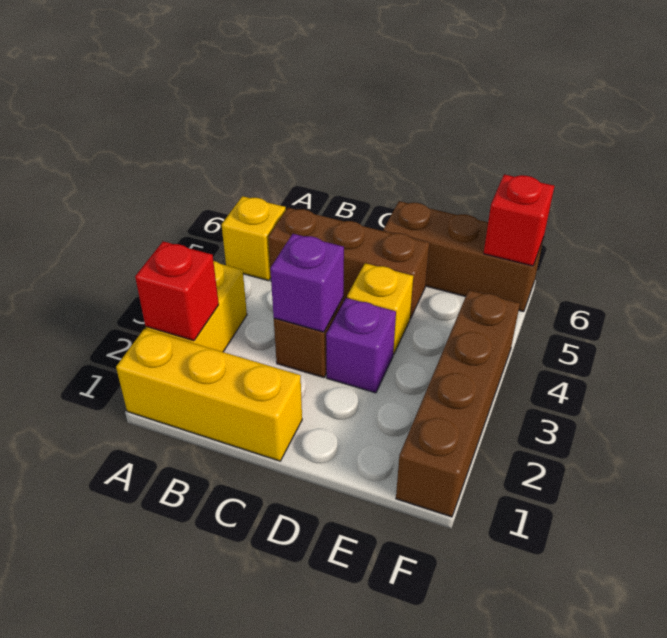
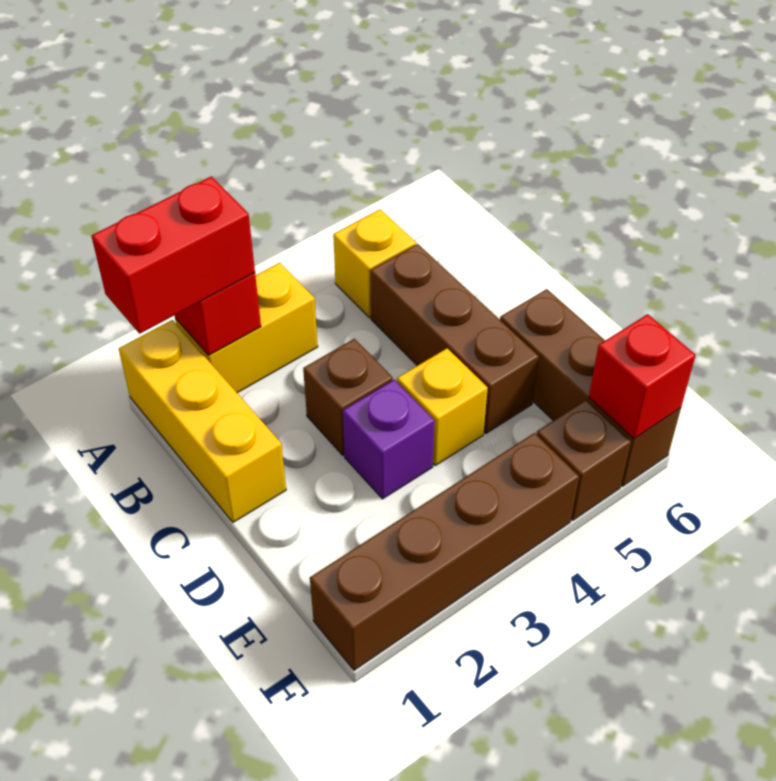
none -> red brick A1:A2 level 3
purple brick C3 level 2 -> none
none -> brown brick F5 level 1

